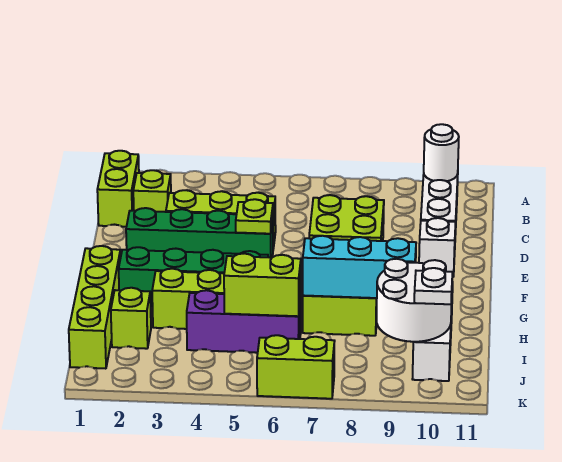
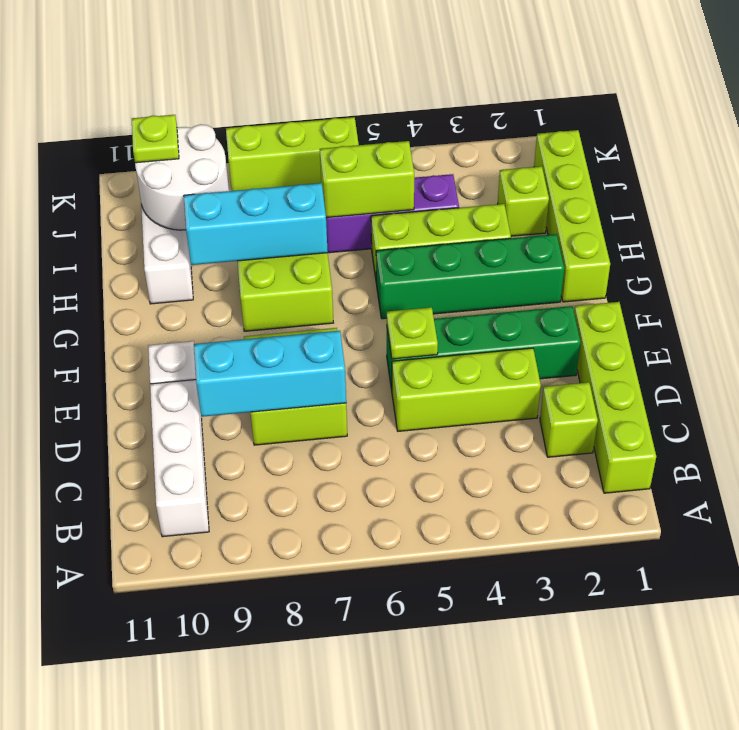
lime brick B1:C1 level 1 -> lime brick B1:E1 level 1
white round brick B10 level 2 -> none
none -> cyan brick D7:D9 level 2
white plate J10 level 3 -> lime plate J10 level 3
lime brick K6:K7 level 1 -> lime brick K6:K8 level 1

